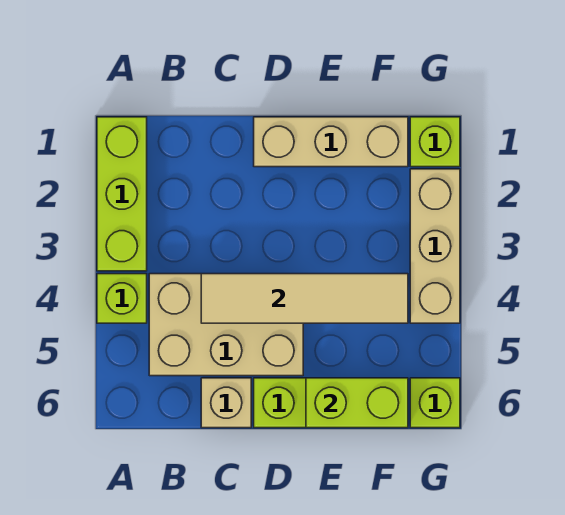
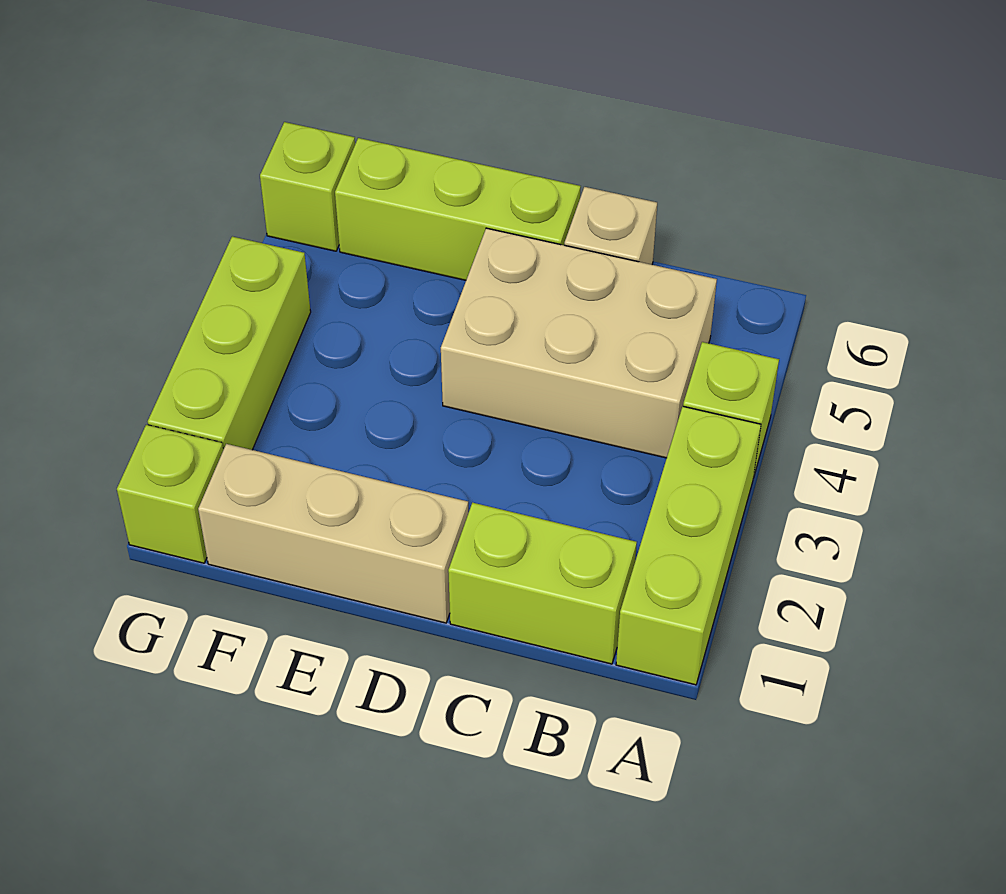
tan tile C4:F4 level 2 -> none
lime brick E6:F6 level 2 -> lime brick B1:C1 level 1
tan brick G2:G4 level 1 -> lime brick G2:G4 level 1

